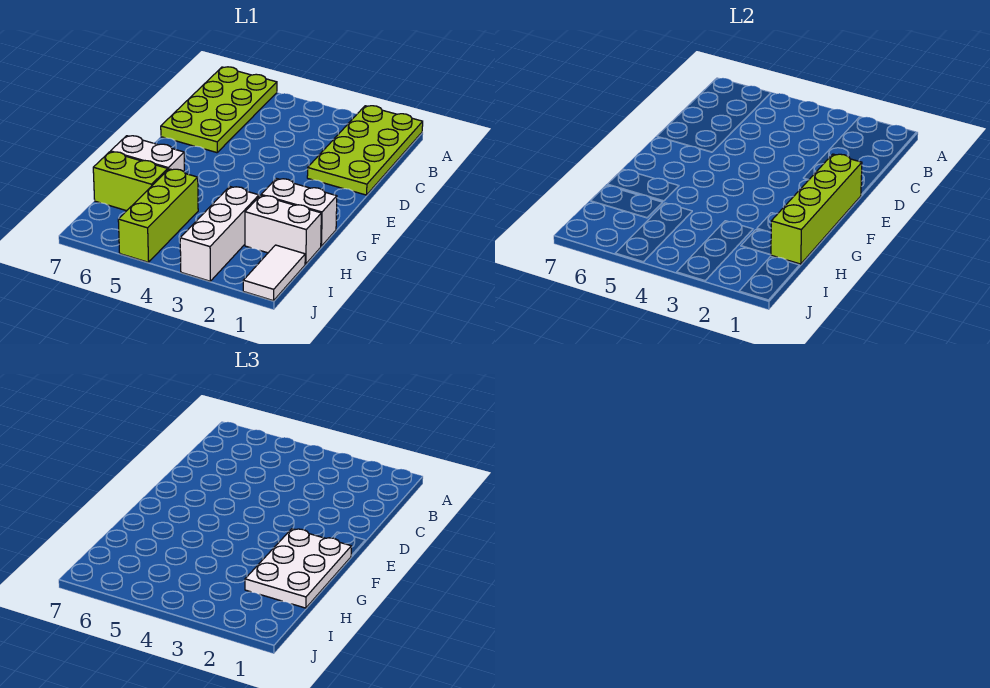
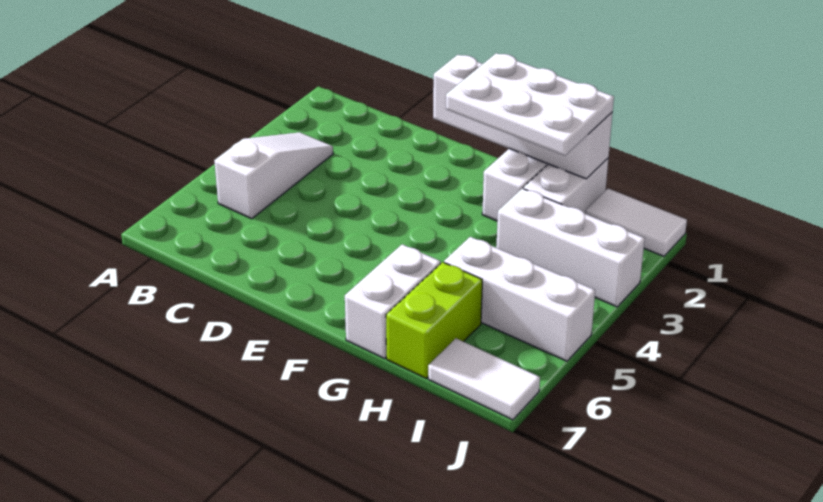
lime plate A1:D2 level 1 -> none
lime plate A6:D7 level 1 -> none
none -> white slope B3:B5 level 1 top 5
lime brick E1:H1 level 2 -> white brick E1:H1 level 2
lime brick H5:J5 level 1 -> white brick H5:J5 level 1
none -> white tile I7:J7 level 1

